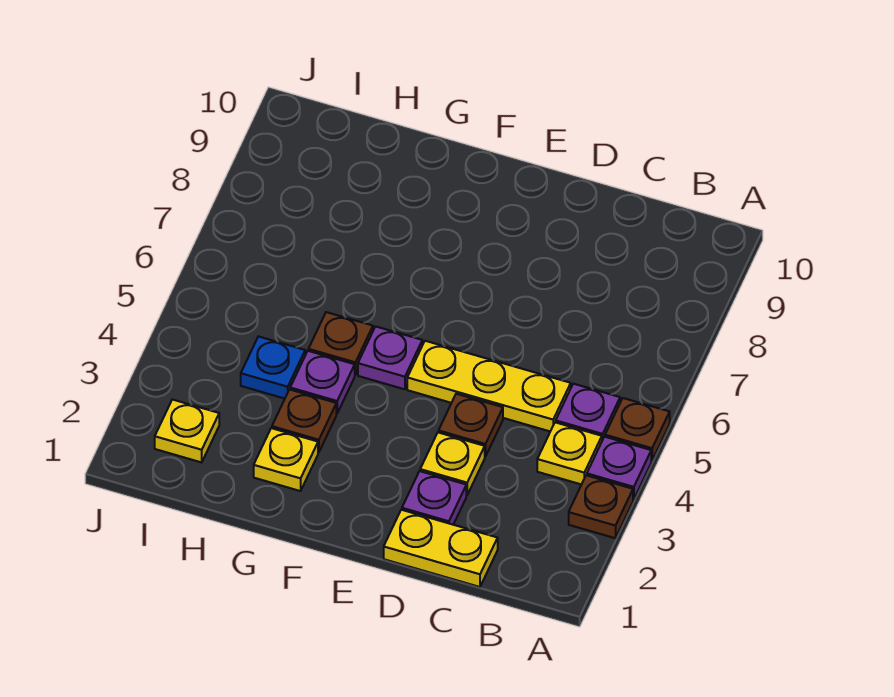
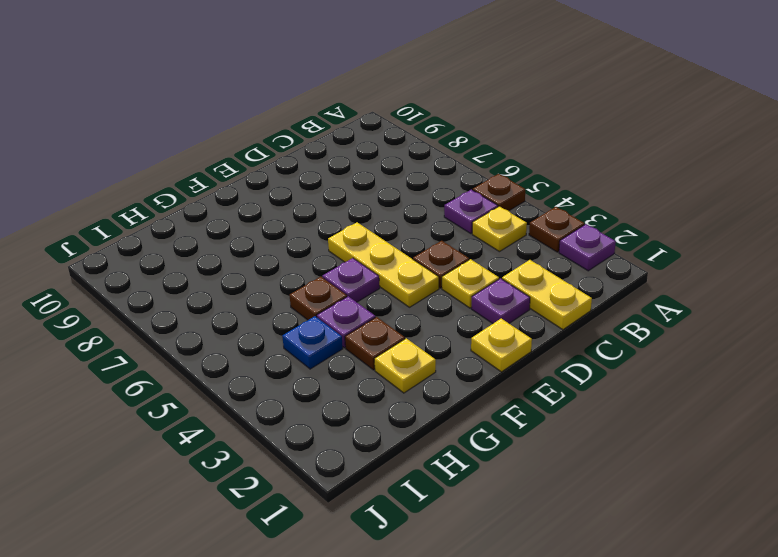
purple plate A4 level 1 -> purple plate A2 level 1
yellow plate C1:D1 level 1 -> yellow plate C1:C2 level 1
yellow plate C5:E5 level 1 -> yellow plate E4:E6 level 1
yellow plate I2 level 1 -> yellow plate E1 level 1

